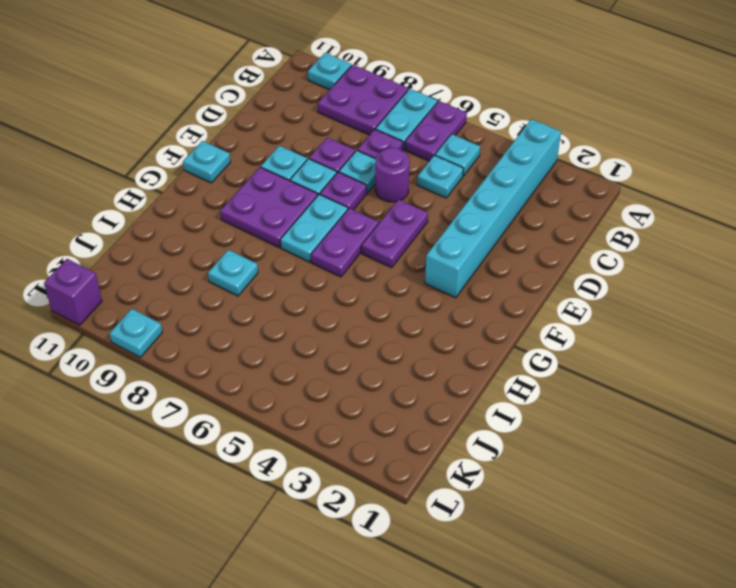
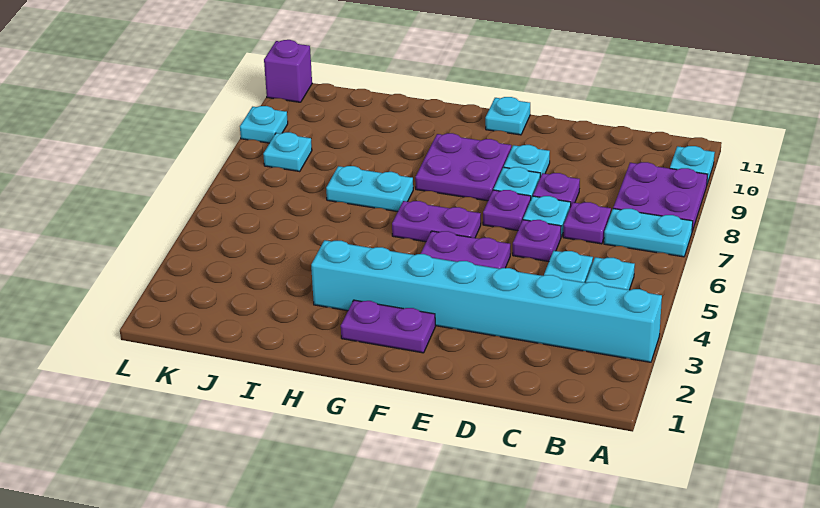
cyan brick A3:F3 level 1 -> cyan brick A3:H3 level 1
purple plate A6:B6 level 1 -> purple plate F2:G2 level 1
purple round brick D6 level 1 -> purple plate D6 level 1
cyan plate F7:G7 level 1 -> cyan plate H7:I7 level 1
cyan plate I8 level 1 -> cyan plate K8 level 1

